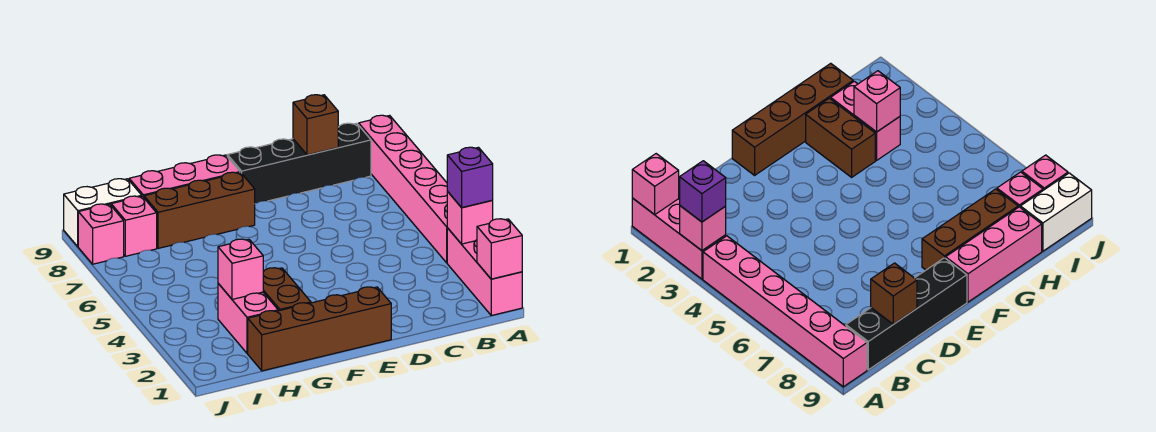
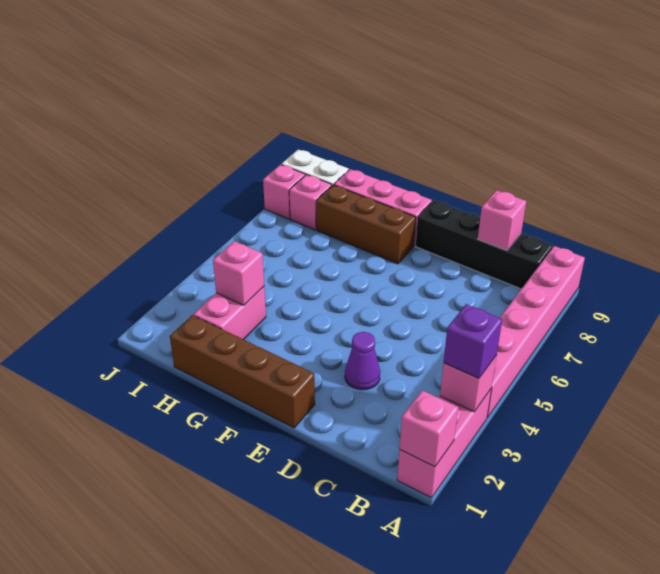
brown brick C9 level 2 -> pink brick C9 level 2
none -> purple cone D3 level 1
brown brick G2:G3 level 1 -> none

